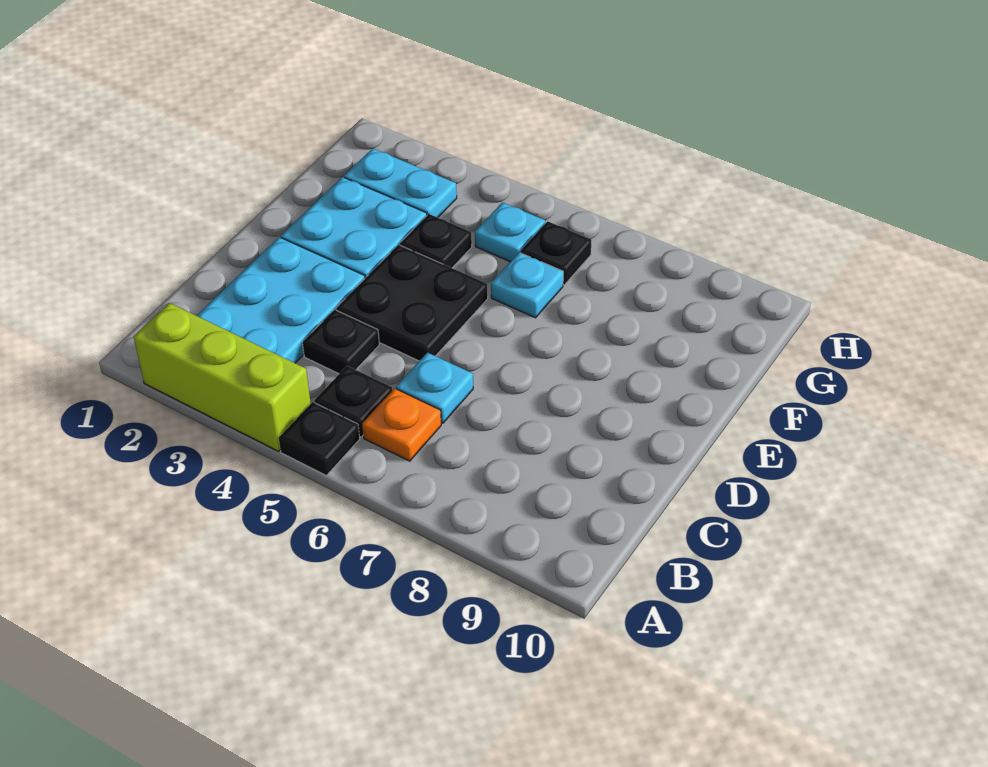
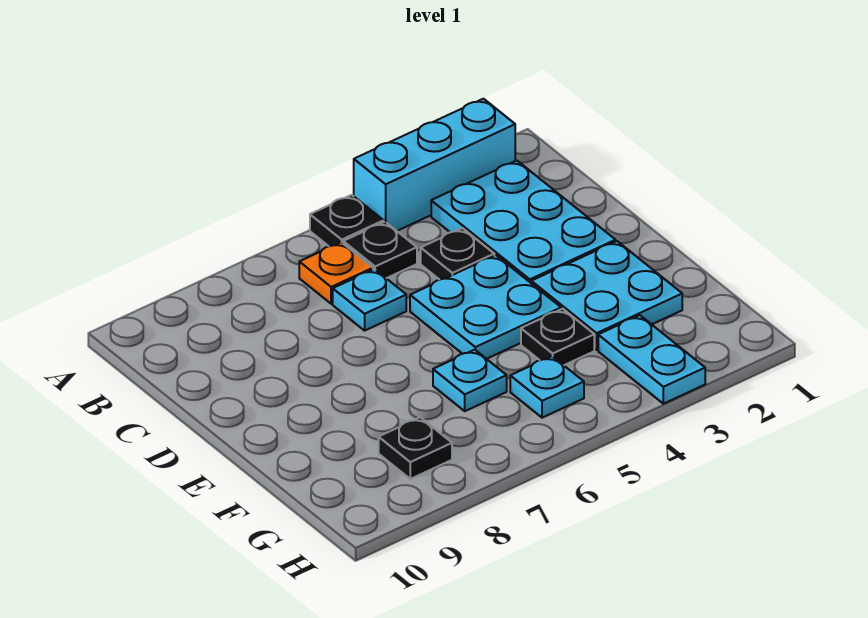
lime brick A2:A4 level 1 -> cyan brick A2:A4 level 1
black plate D4:E5 level 1 -> cyan plate D4:E5 level 1
cyan plate G2:G3 level 1 -> cyan plate G3:H3 level 1
black plate G6 level 1 -> black plate G8 level 1

